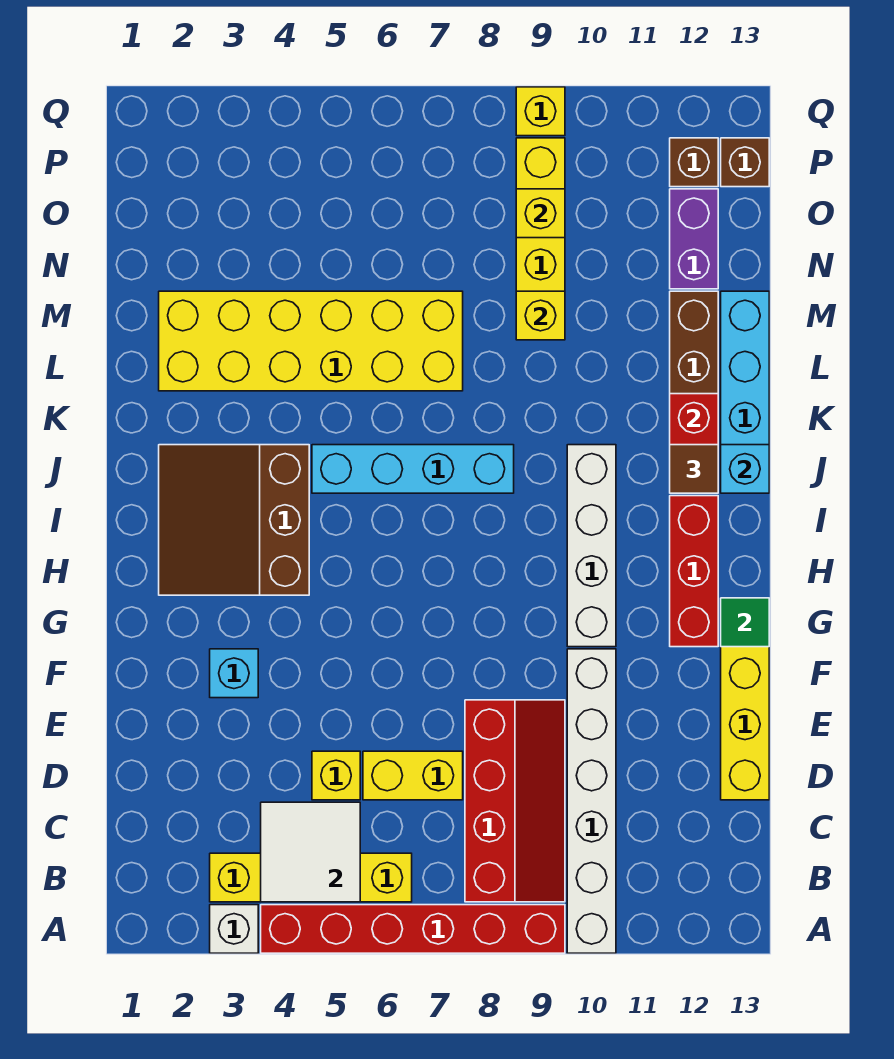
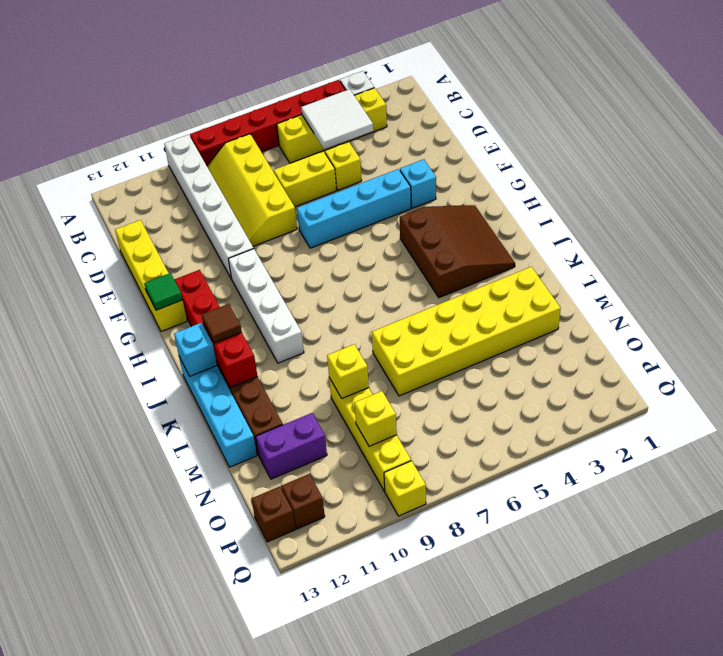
red slope B8:E9 level 1 top 8 -> yellow slope B8:E9 level 1 top 8
cyan brick J5:J8 level 1 -> cyan brick F4:F7 level 1
purple brick N12:O12 level 1 -> purple brick N11:N12 level 1

